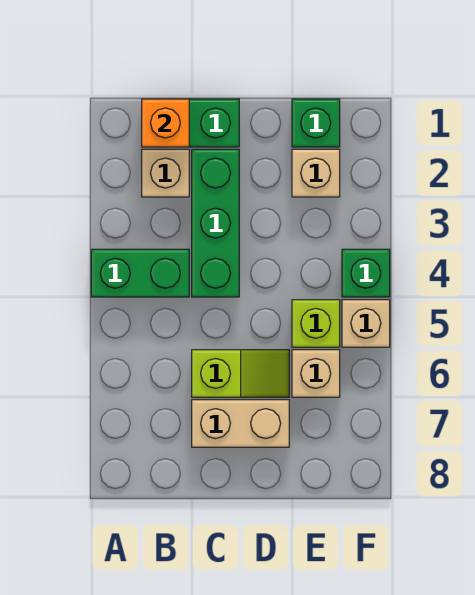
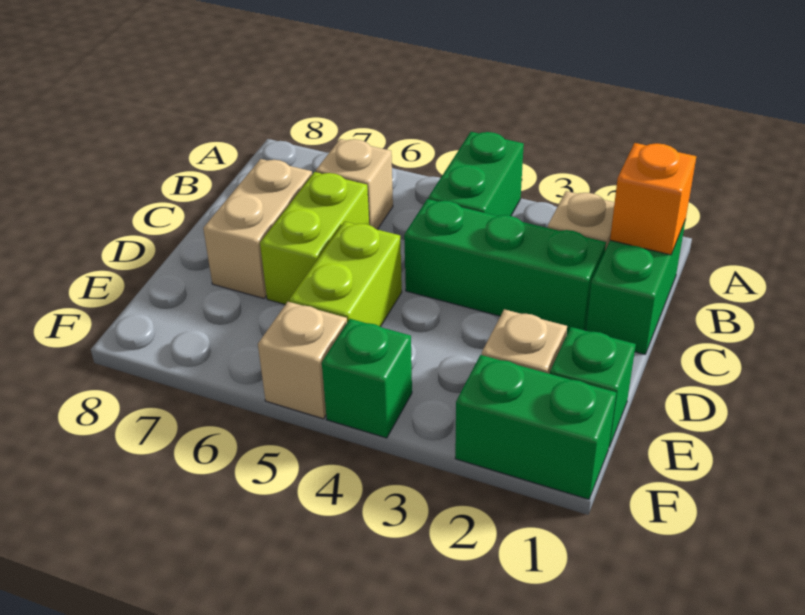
lime slope C6:D6 level 1 top C -> lime brick C6:D6 level 1
lime brick E5 level 1 -> lime brick D5:E5 level 1
tan brick E6 level 1 -> tan brick B6 level 1
none -> green brick F1:F2 level 1

